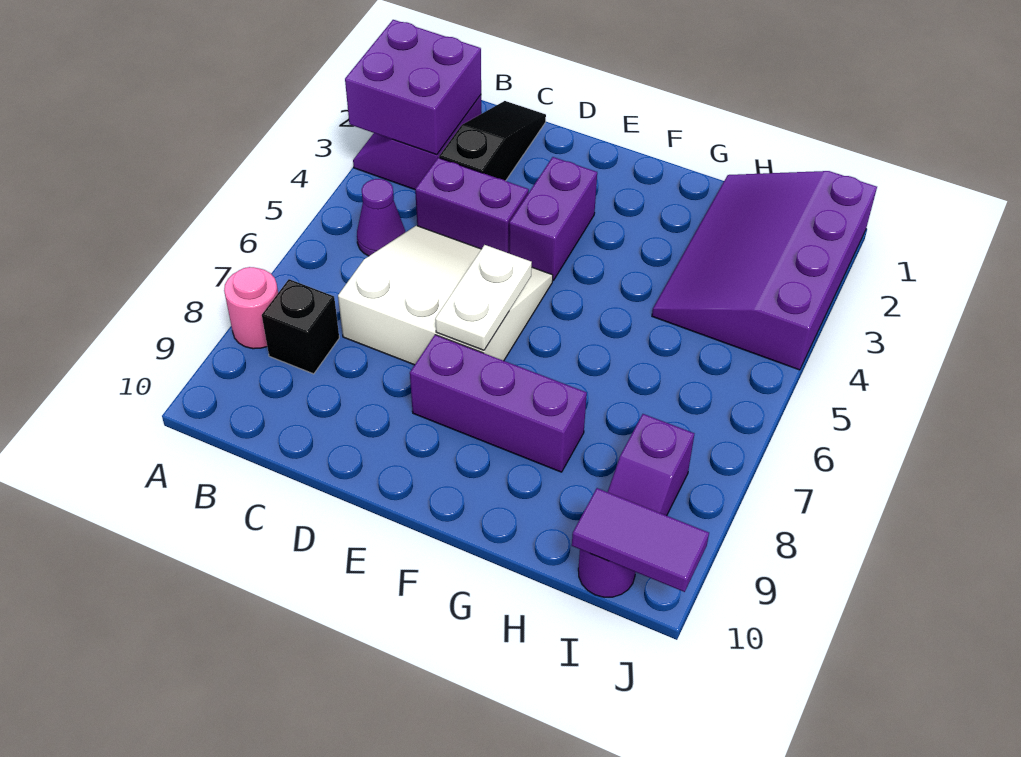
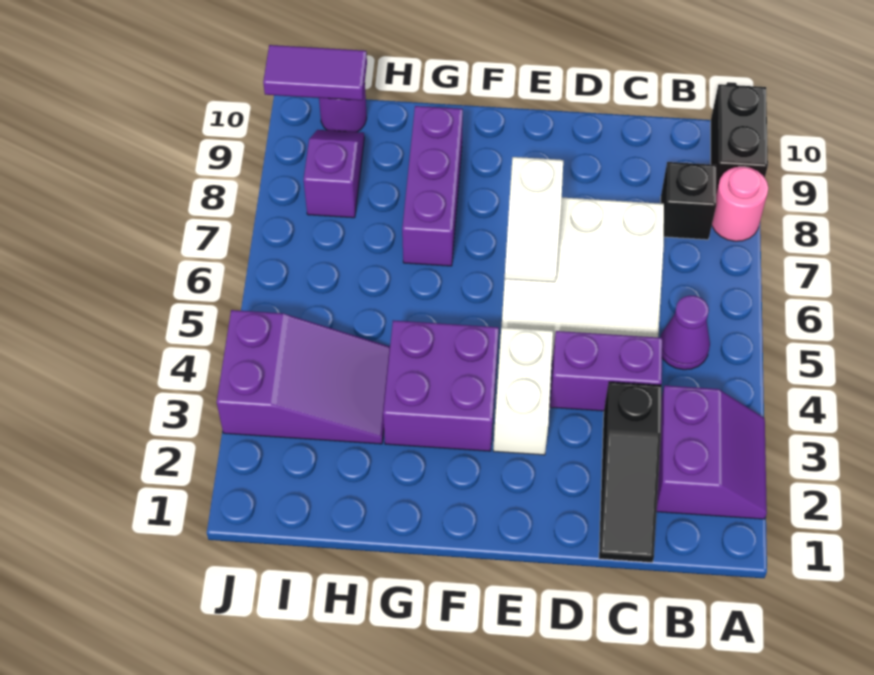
purple brick A2:B3 level 2 -> purple brick F3:G4 level 1
none -> black brick A9:A10 level 1
purple brick E3:E4 level 1 -> white brick E3:E4 level 1
white plate E6:E7 level 2 -> white slope E6:E7 level 2 top 7
purple brick E8:G8 level 1 -> purple brick G7:G9 level 1
purple slope H1:J4 level 1 top J -> purple slope H3:J4 level 1 top J

